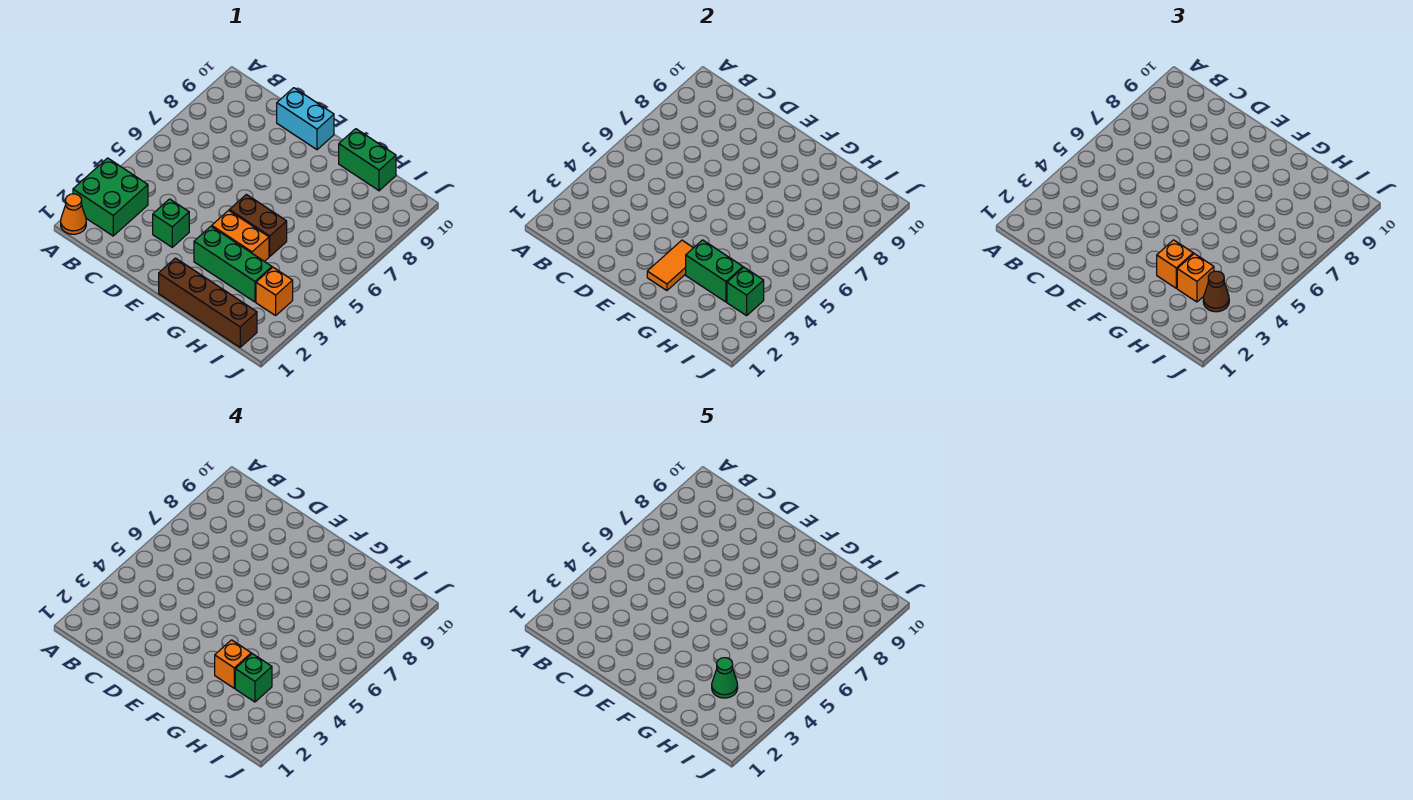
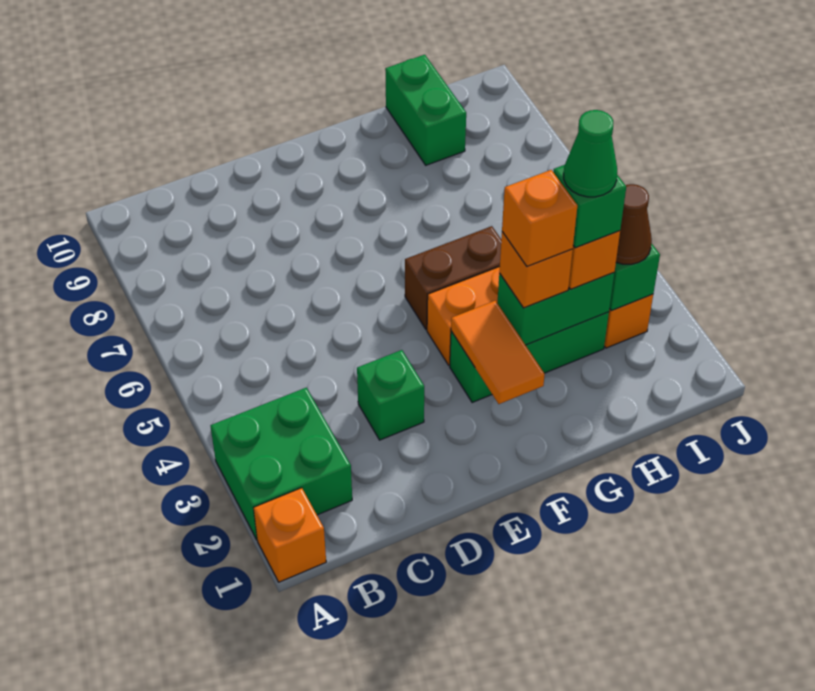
orange cone A1 level 1 -> orange brick A1 level 1
cyan brick D10:E10 level 1 -> none
brown brick F1:I1 level 1 -> none
green brick G10:H10 level 1 -> green brick H9:H10 level 1

